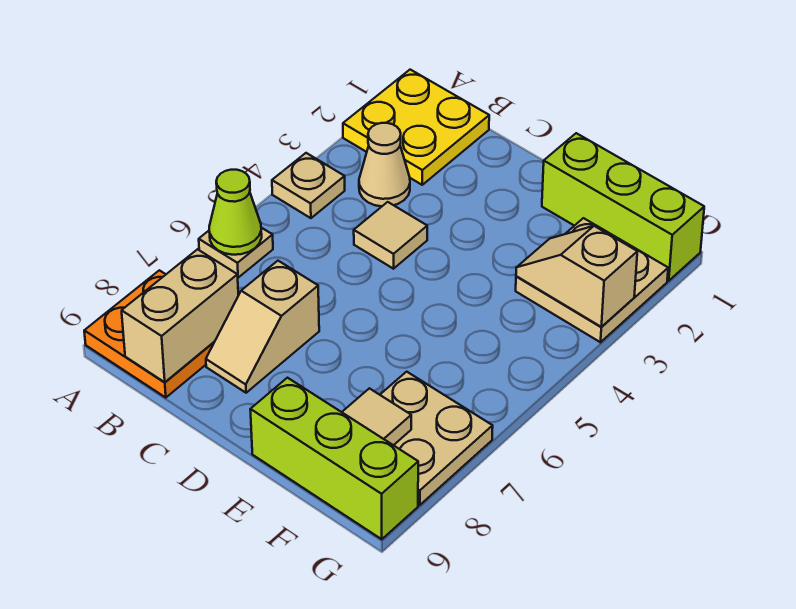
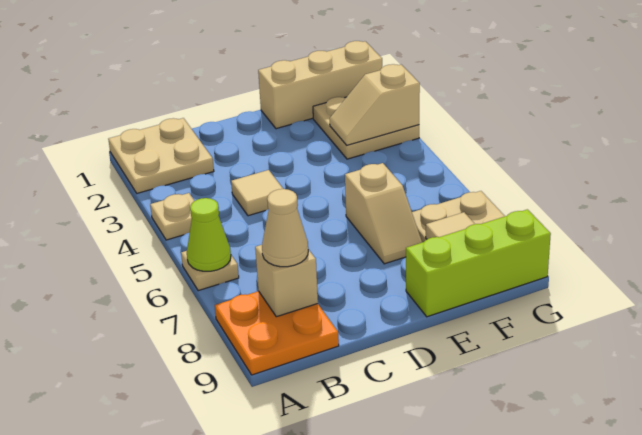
yellow plate A1:B2 level 1 -> tan plate A1:B2 level 1
tan cone B3 level 1 -> tan cone B8 level 3
tan brick B8:B9 level 2 -> tan brick B8 level 2
tan slope C7:C8 level 1 top 7 -> tan slope E6:E7 level 1 top 6
lime brick E1:G1 level 1 -> tan brick E1:G1 level 1

